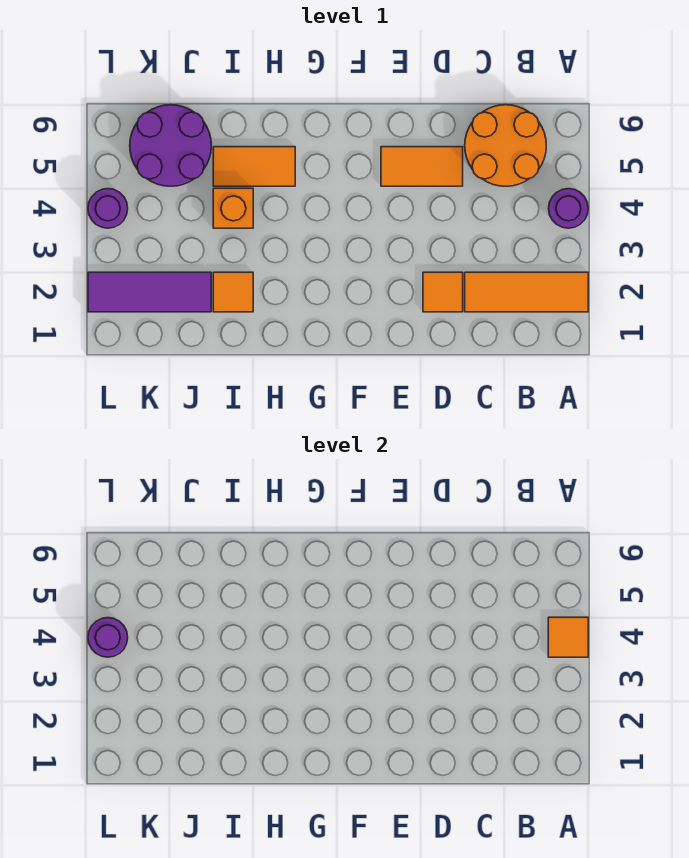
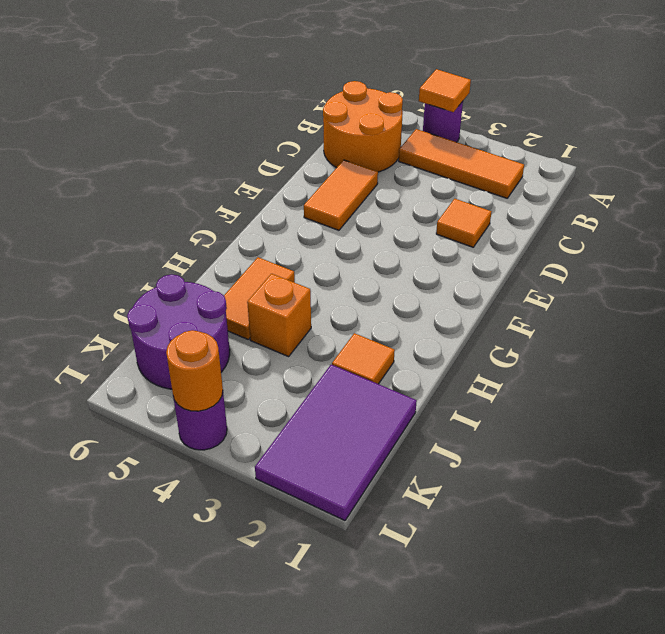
orange tile A2:C2 level 1 -> orange tile B2:B4 level 1
purple tile J2:L2 level 1 -> purple tile J1:L2 level 1
purple round brick L4 level 2 -> orange round brick L4 level 2

